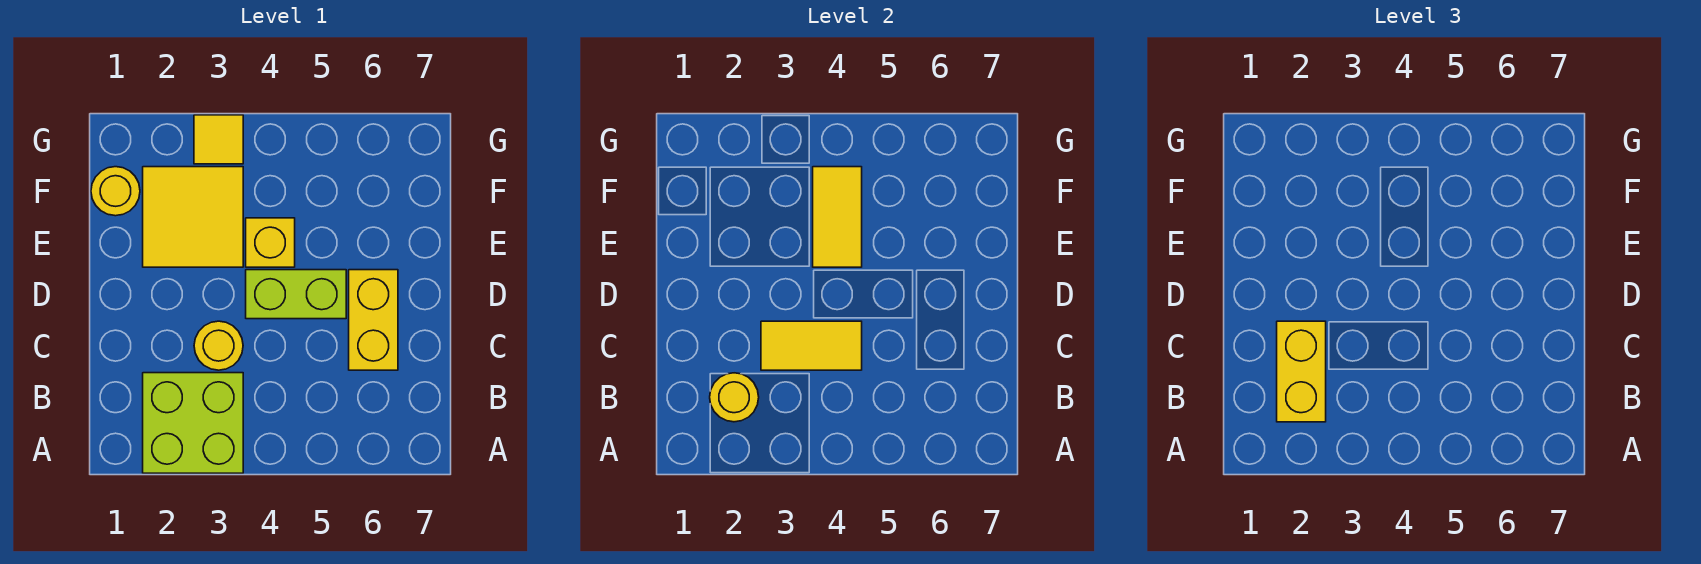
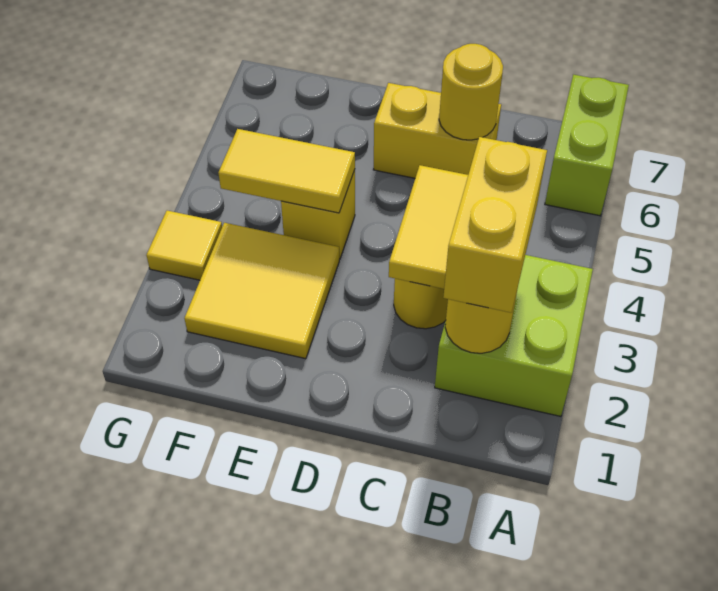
yellow brick B2:C2 level 3 -> yellow brick B2:B3 level 3
lime brick D4:D5 level 1 -> lime brick A6:A7 level 1
yellow round brick F1 level 1 -> yellow round brick C6 level 2

